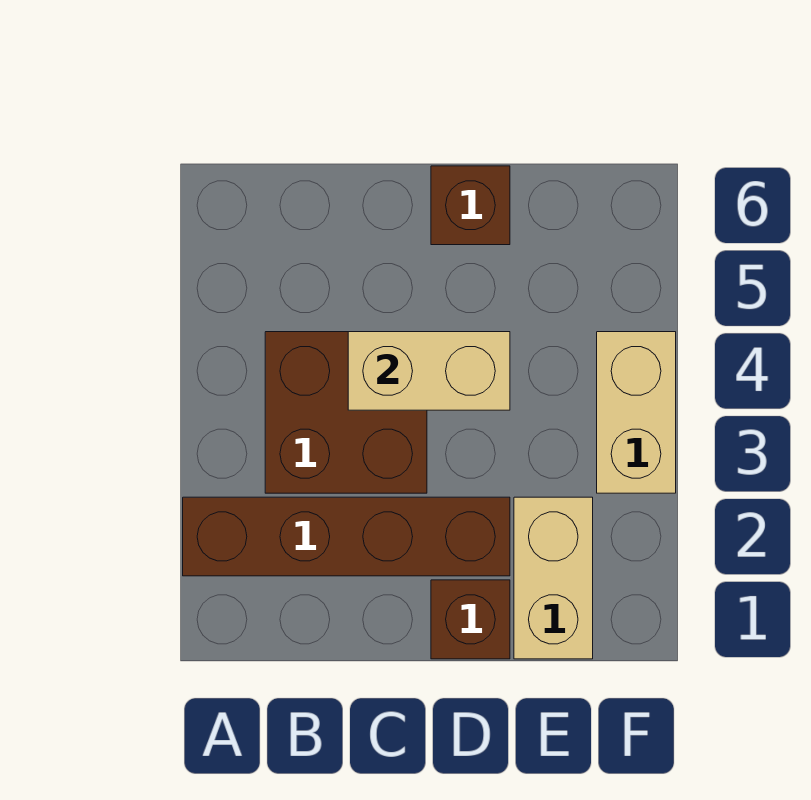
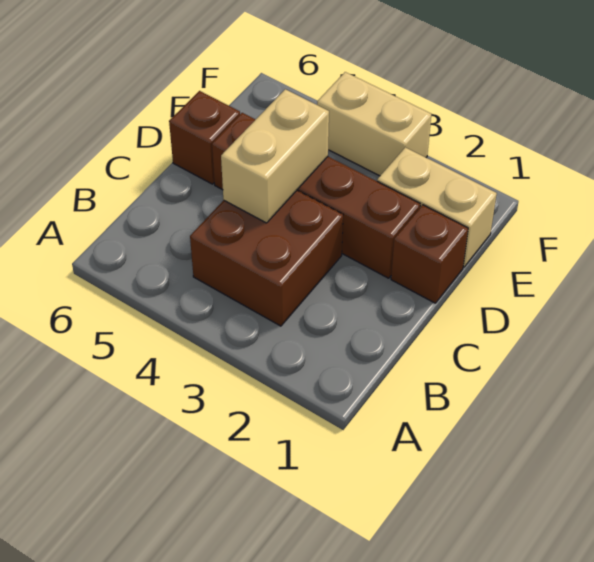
brown brick A2:D2 level 1 -> brown brick D2:D5 level 1

